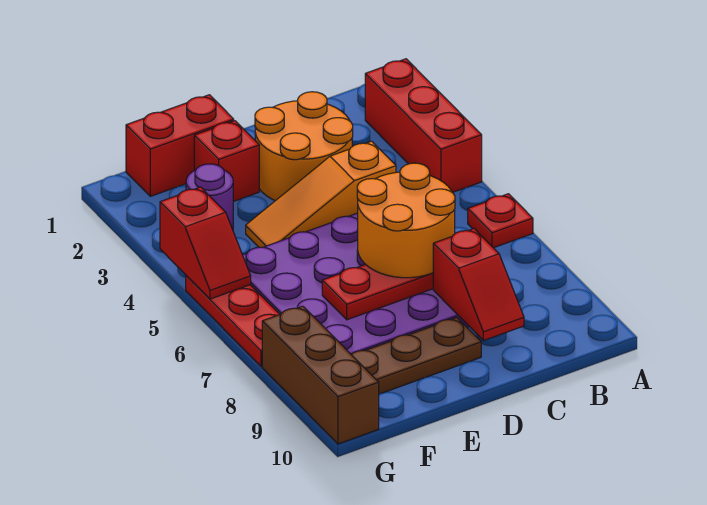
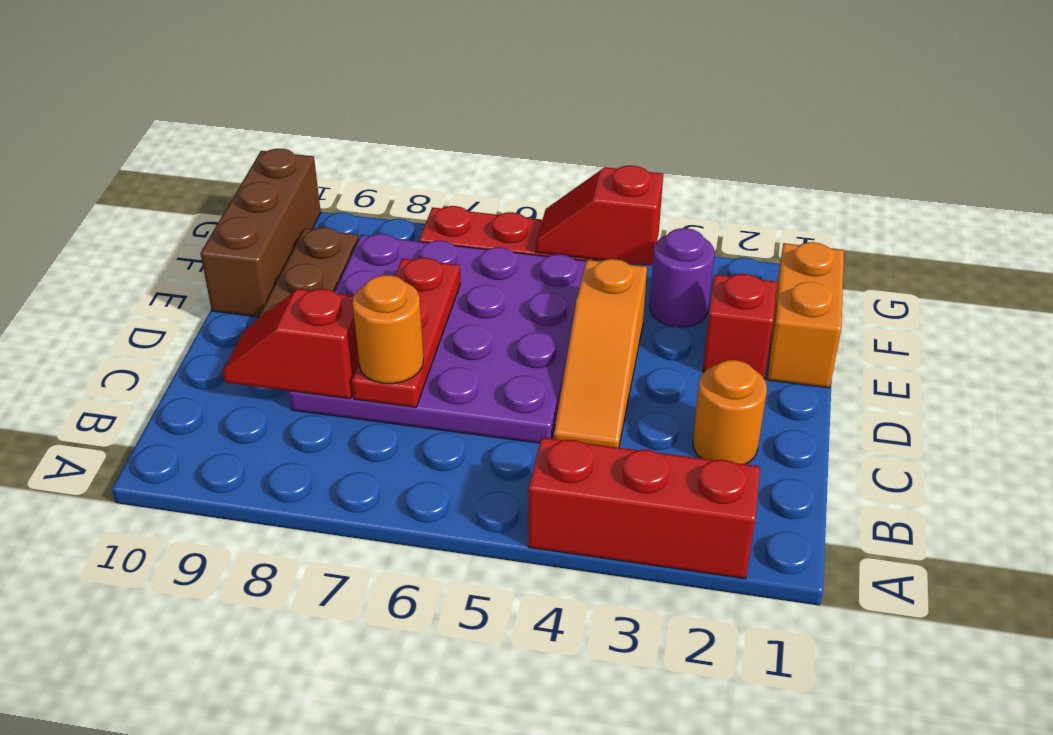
red plate A6 level 1 -> none
orange round brick C2:D3 level 1 -> orange round brick C2 level 1
orange slope C4:E4 level 1 top C -> orange slope C4:E4 level 1 top E
orange round brick C6:D7 level 3 -> orange round brick C7 level 3
red brick E1:F1 level 1 -> orange brick E1:F1 level 1
brown brick G8:G10 level 1 -> brown brick E10:G10 level 1

